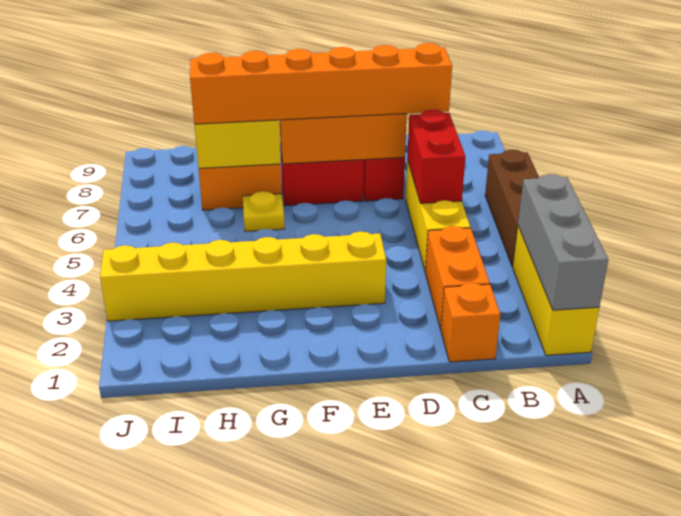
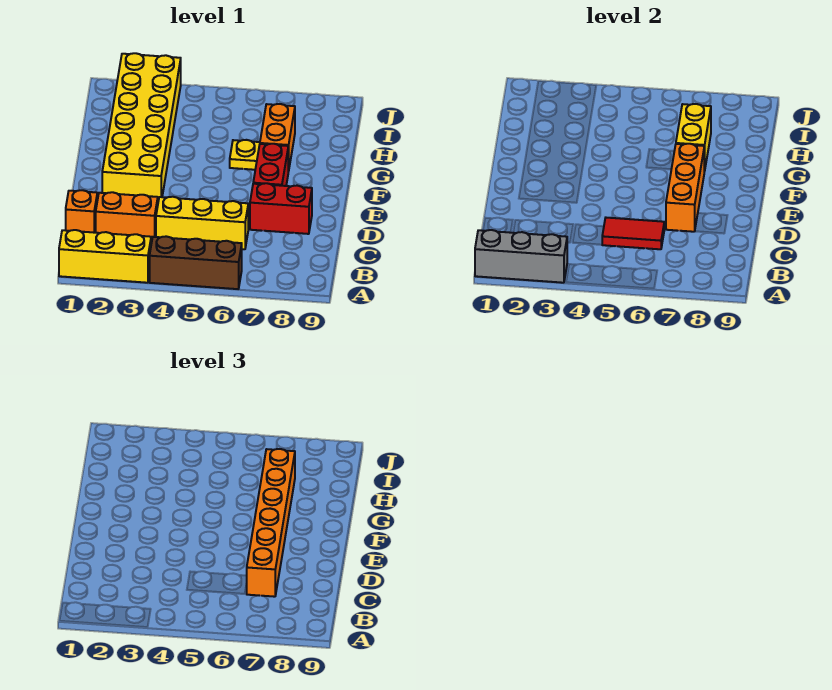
red brick C5:C6 level 2 -> red tile C5:C6 level 2
yellow brick E3:J3 level 1 -> yellow brick E2:J3 level 1

